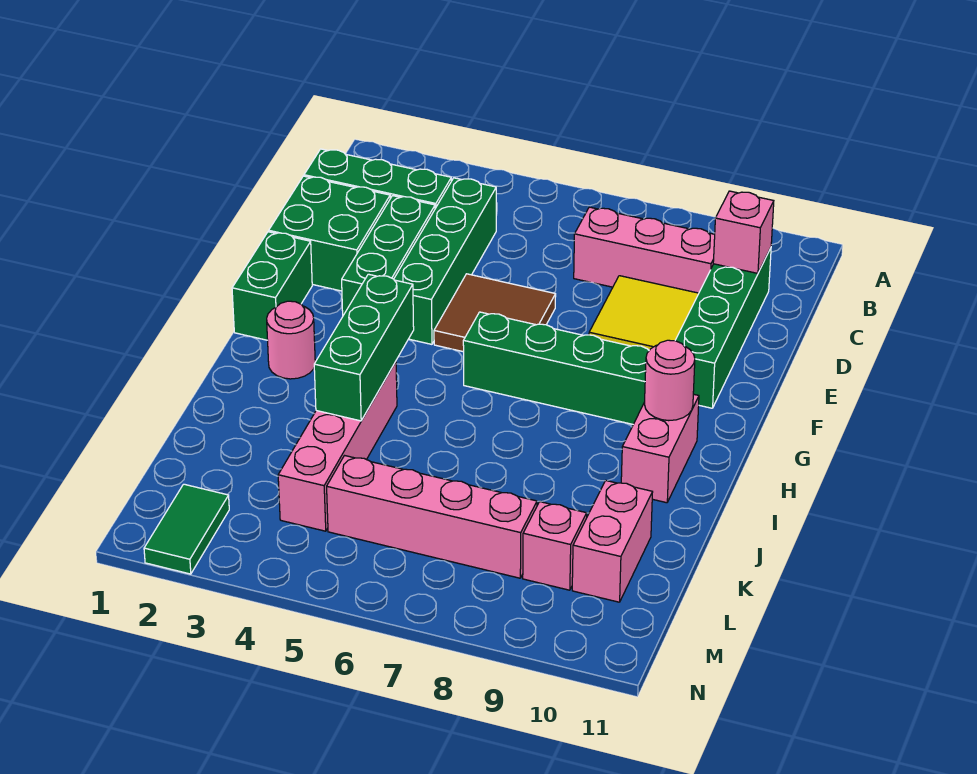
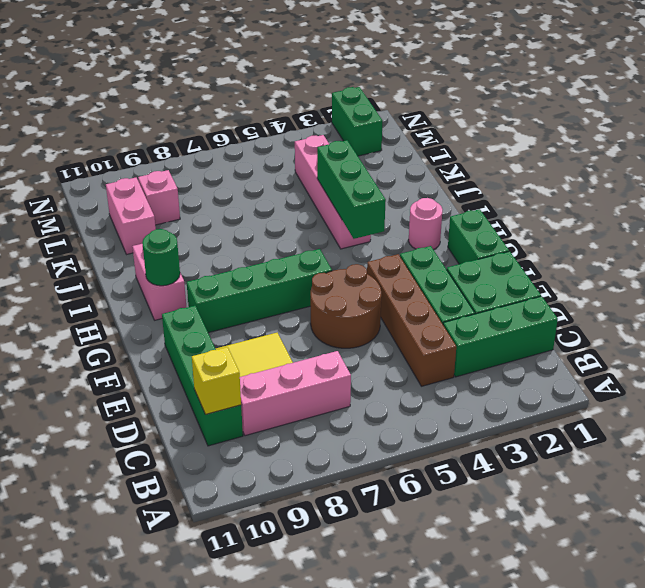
green brick C4:F4 level 1 -> brown brick C4:F4 level 1
pink brick C10 level 2 -> yellow brick C10 level 2
brown tile E5:F6 level 1 -> brown round brick E5:F6 level 1
pink round brick H10 level 2 -> green round brick H10 level 2
pink brick L5:L8 level 1 -> none
green tile M2:N2 level 1 -> green brick M2:N2 level 1

